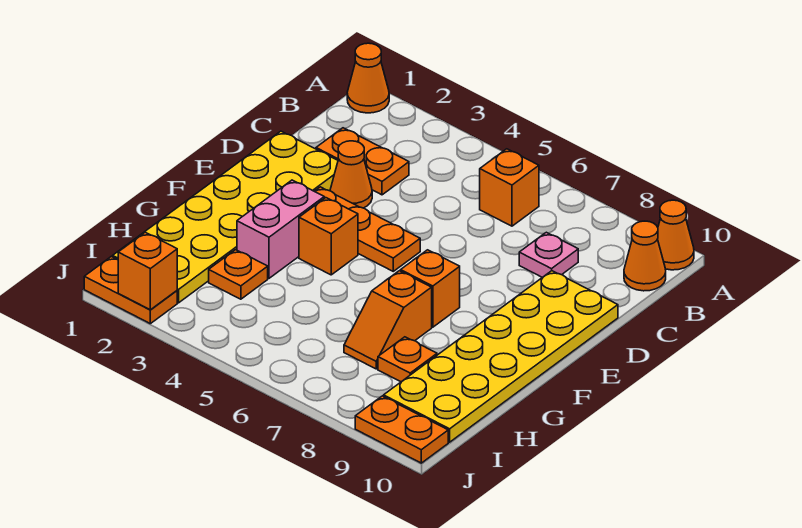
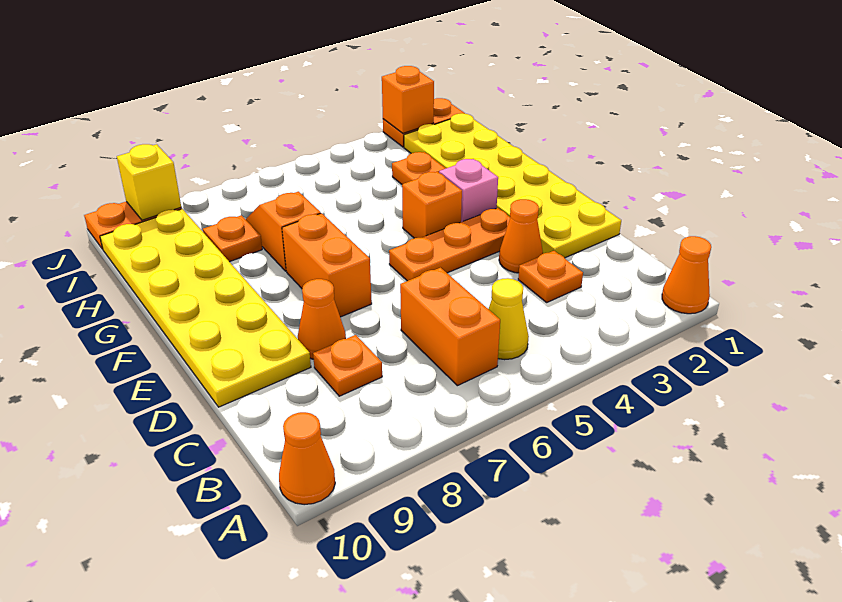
none -> yellow cone B5 level 1
orange brick B6 level 1 -> orange brick B6:C6 level 1
orange cone B10 level 1 -> orange cone D8 level 1
orange plate C2:C3 level 1 -> orange plate C3 level 1
pink plate C8 level 1 -> orange plate C8 level 1
pink brick F3:G3 level 1 -> pink brick F3 level 1
orange brick F7 level 1 -> orange brick E7:F7 level 1
none -> yellow brick J9 level 2

